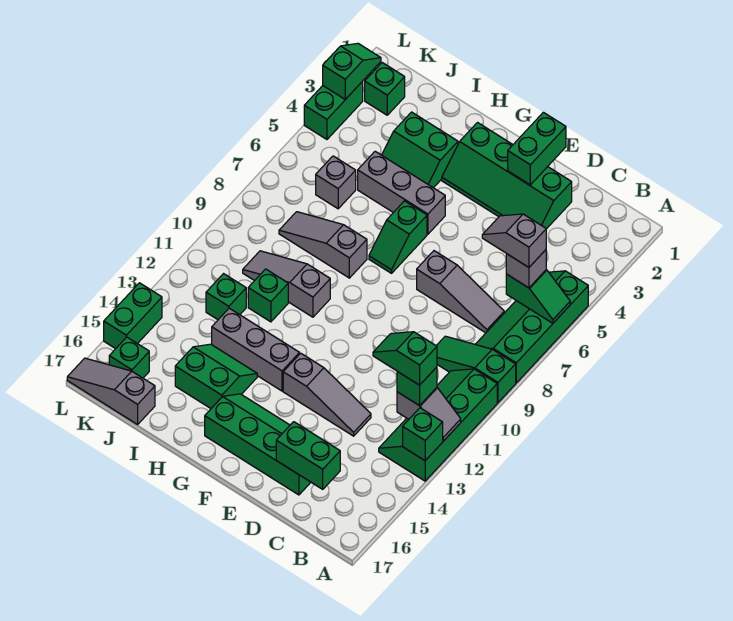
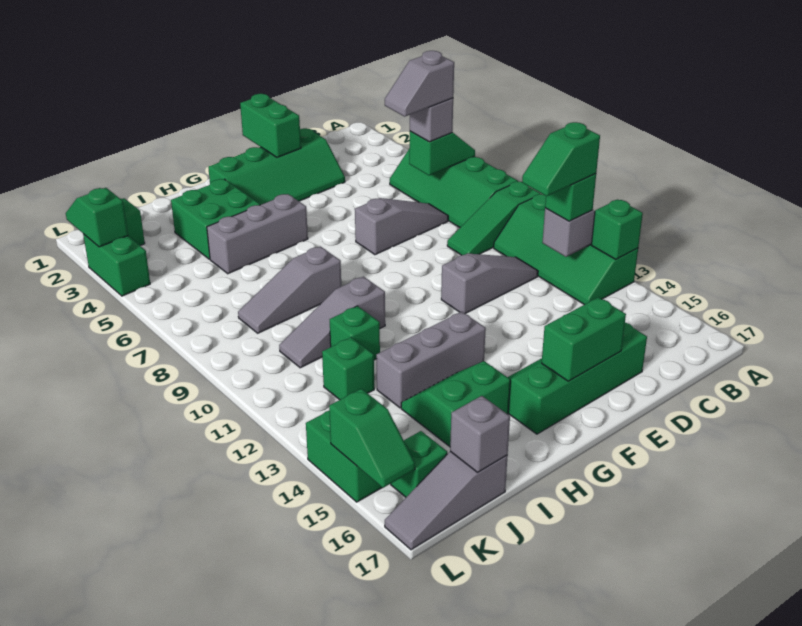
green brick C16:D16 level 2 -> green brick E16:F16 level 2
grey slope D13:F13 level 1 top F -> grey slope C11:E11 level 1 top E
green slope G6:G7 level 1 top 6 -> green slope L15:L16 level 2 top 15
green slope H3:I4 level 1 top 3 -> green brick H3:I4 level 1
grey brick J6 level 1 -> grey brick J17 level 2

